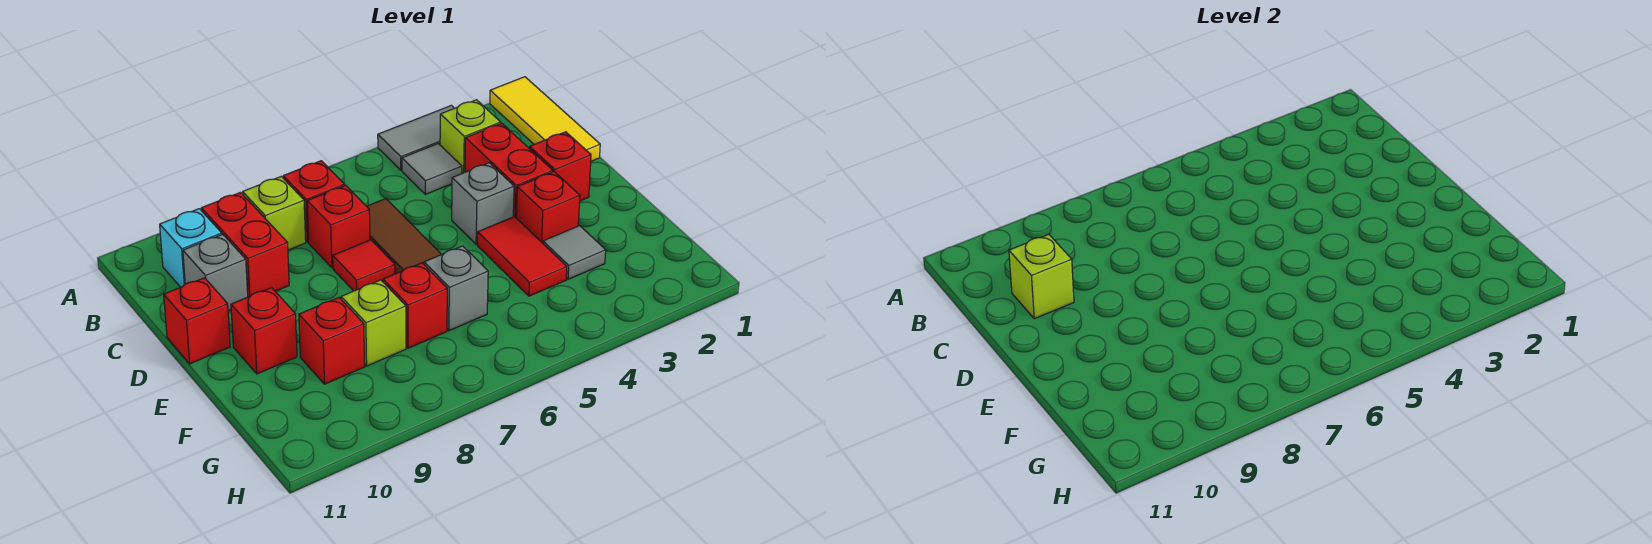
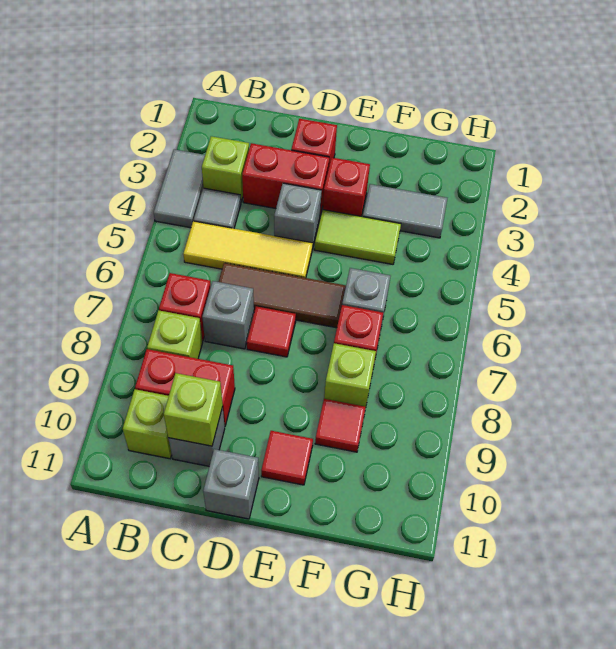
yellow tile A1:C1 level 1 -> yellow tile B5:D5 level 1
cyan brick B10 level 1 -> lime brick B10 level 1
red brick C7 level 1 -> grey brick C7 level 1
red brick D11 level 1 -> grey brick D11 level 1
red tile E4:F4 level 1 -> lime tile E4:F4 level 1
red brick E10 level 1 -> red tile E10 level 1
grey tile F3 level 1 -> grey tile F3:G3 level 1
red brick F9 level 1 -> red tile F9 level 1

